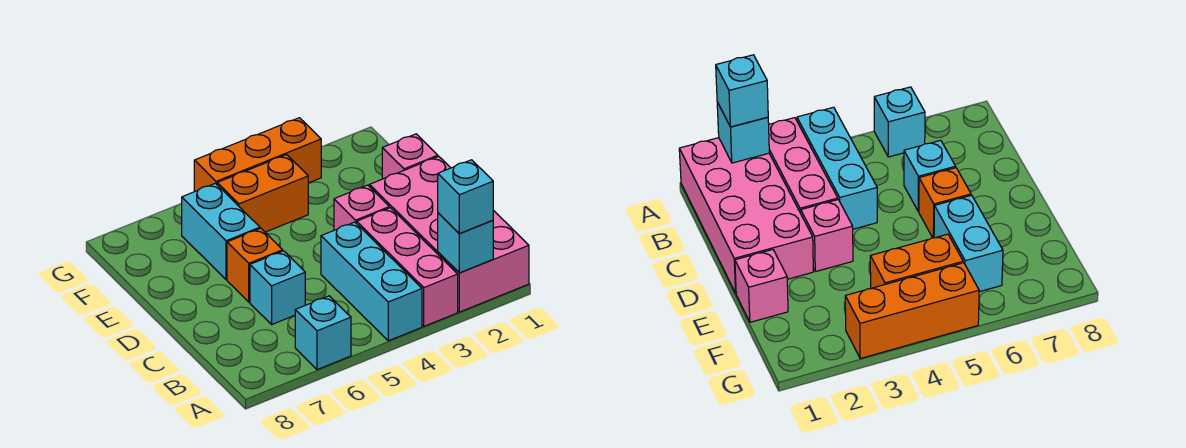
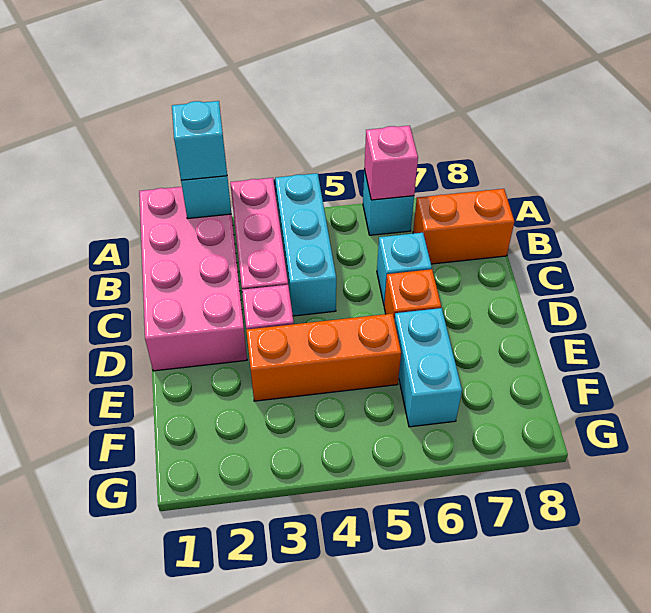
pink brick E1 level 1 -> pink brick A6 level 2
orange brick F4:F5 level 1 -> orange brick B7:B8 level 1
orange brick G3:G5 level 1 -> orange brick E3:E5 level 1

